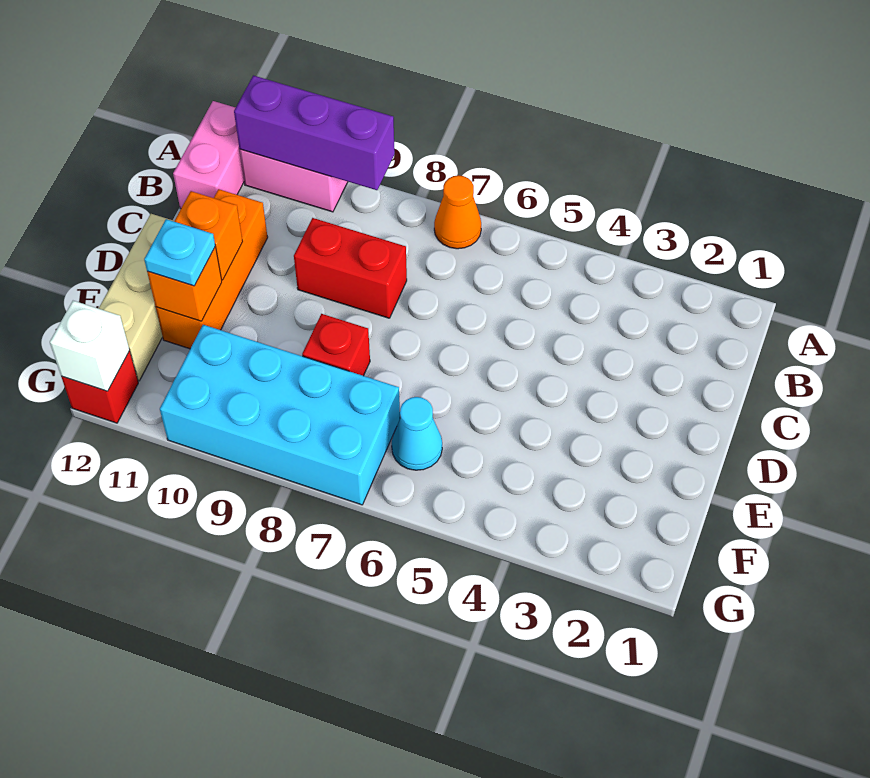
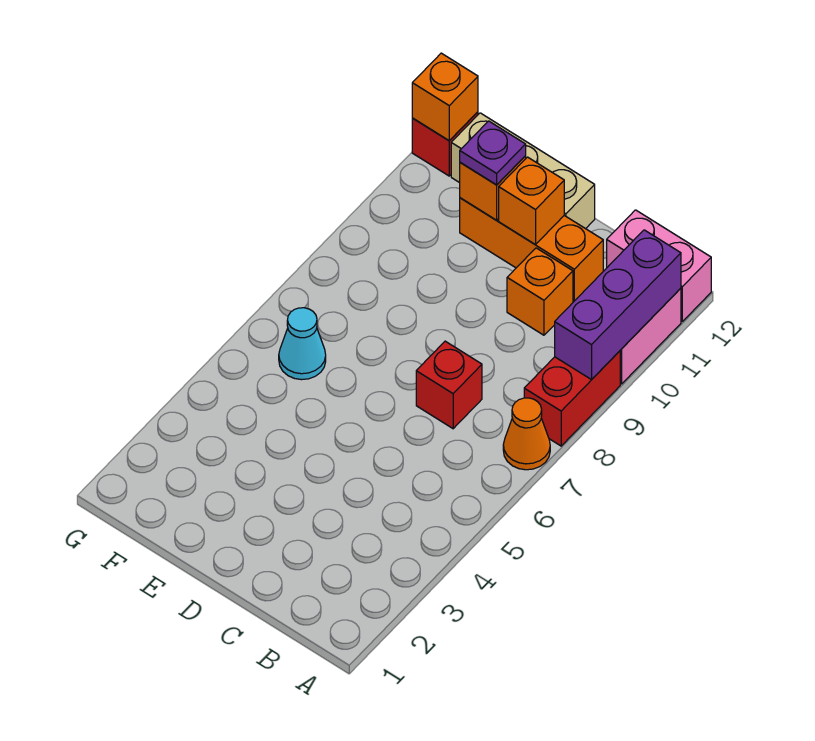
red brick C8:C9 level 1 -> red brick A8:A9 level 1
none -> orange brick C10 level 1
red brick E8 level 1 -> red brick C7 level 1
cyan plate E11 level 3 -> purple plate E11 level 3
cyan brick F7:G10 level 1 -> none
white brick G12 level 2 -> orange brick G12 level 2

